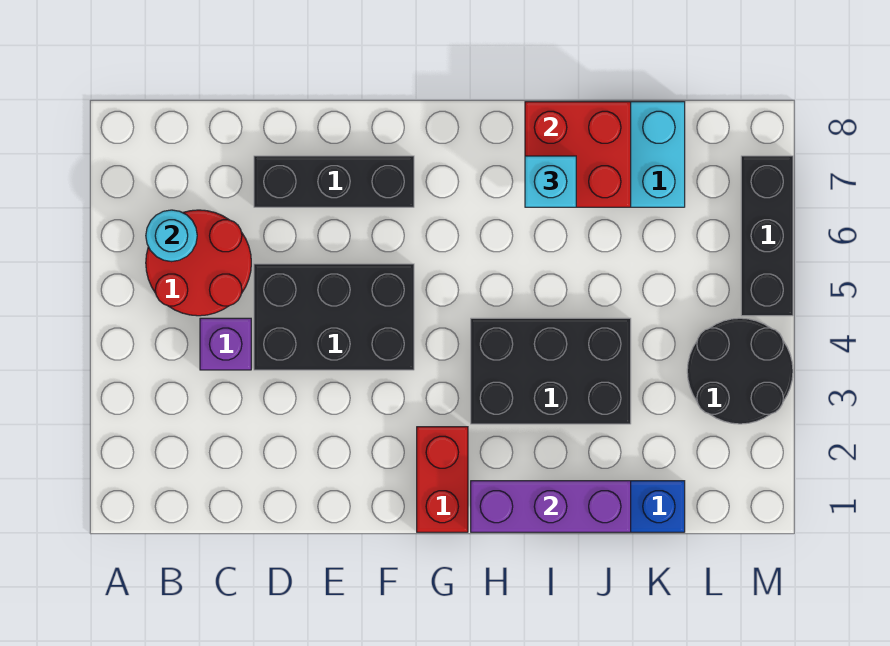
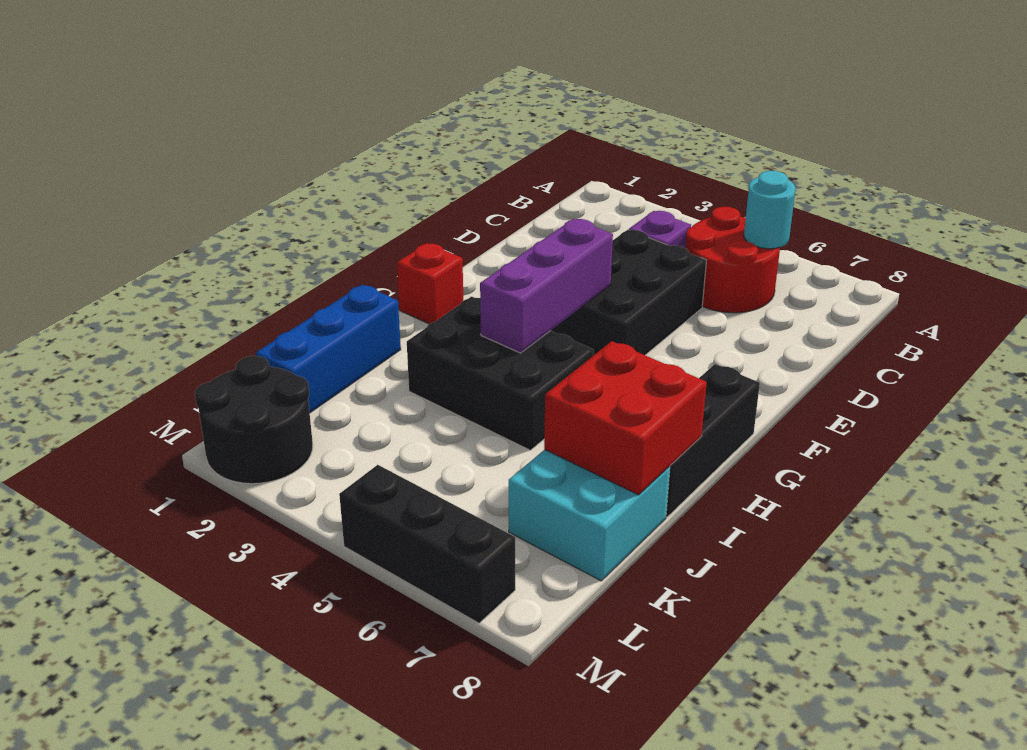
black brick D7:F7 level 1 -> black brick G8:I8 level 1
red brick G1:G2 level 1 -> red brick G1 level 1
purple brick H1:J1 level 2 -> purple brick F4:H4 level 2
black brick H3:J4 level 1 -> black brick H3:I5 level 1
cyan brick I7 level 3 -> none
black round brick L3:M4 level 1 -> black round brick L1:M2 level 1

